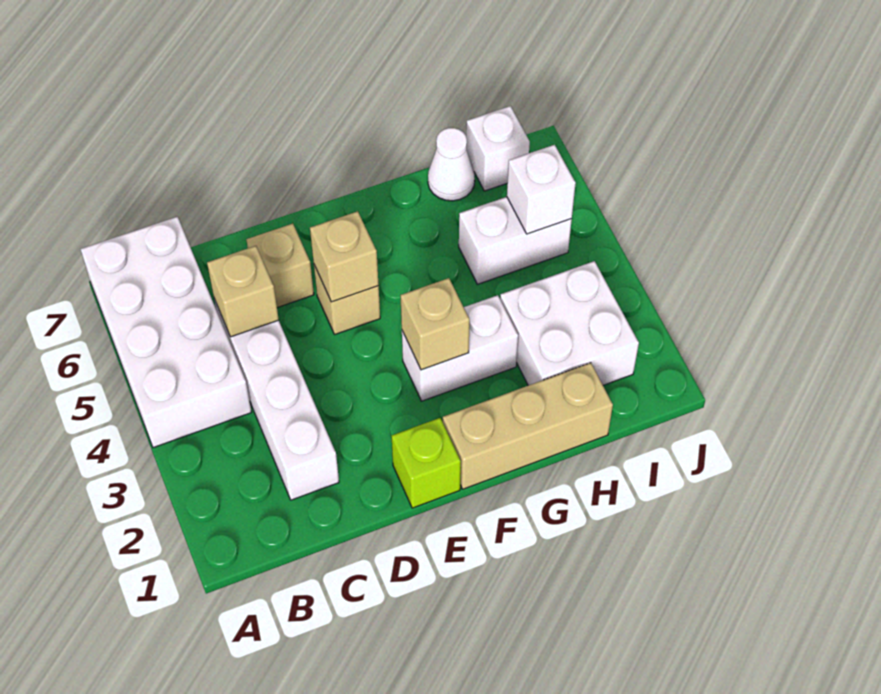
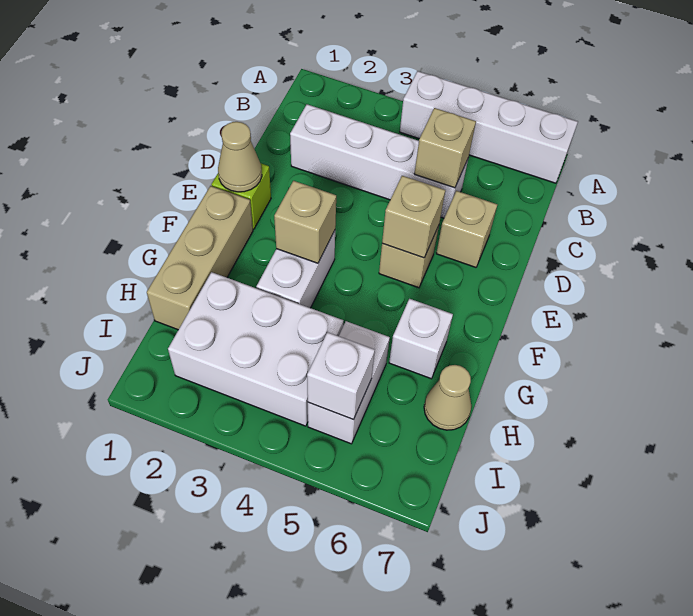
white brick A4:B7 level 1 -> white brick A4:A7 level 1
none -> tan cone E1 level 2
white brick H2:I3 level 1 -> white brick H2:I4 level 1
white cone H7 level 1 -> tan cone H7 level 1
white brick I7 level 1 -> white brick G6 level 1

